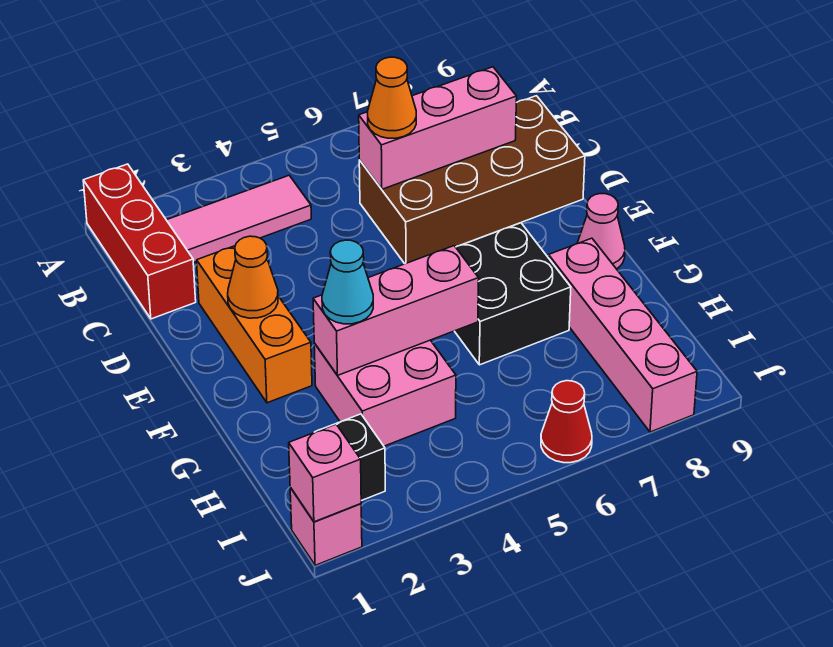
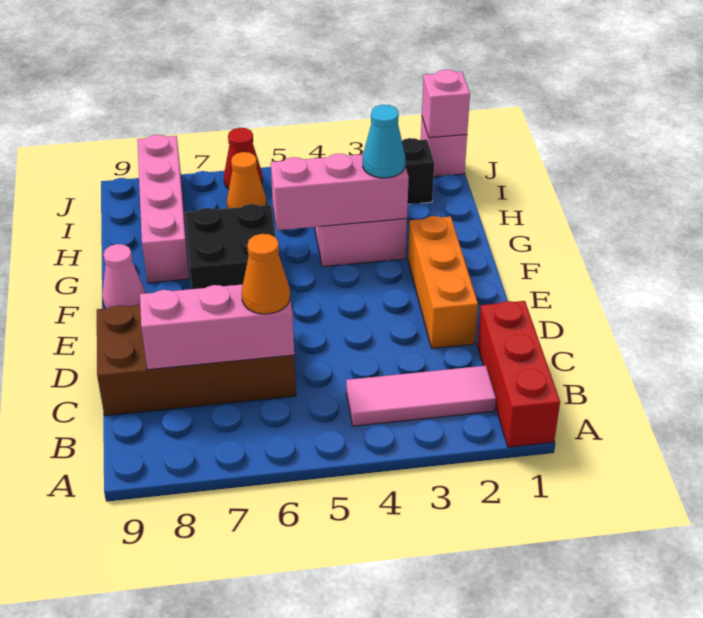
orange cone E2 level 2 -> orange cone I6 level 1

